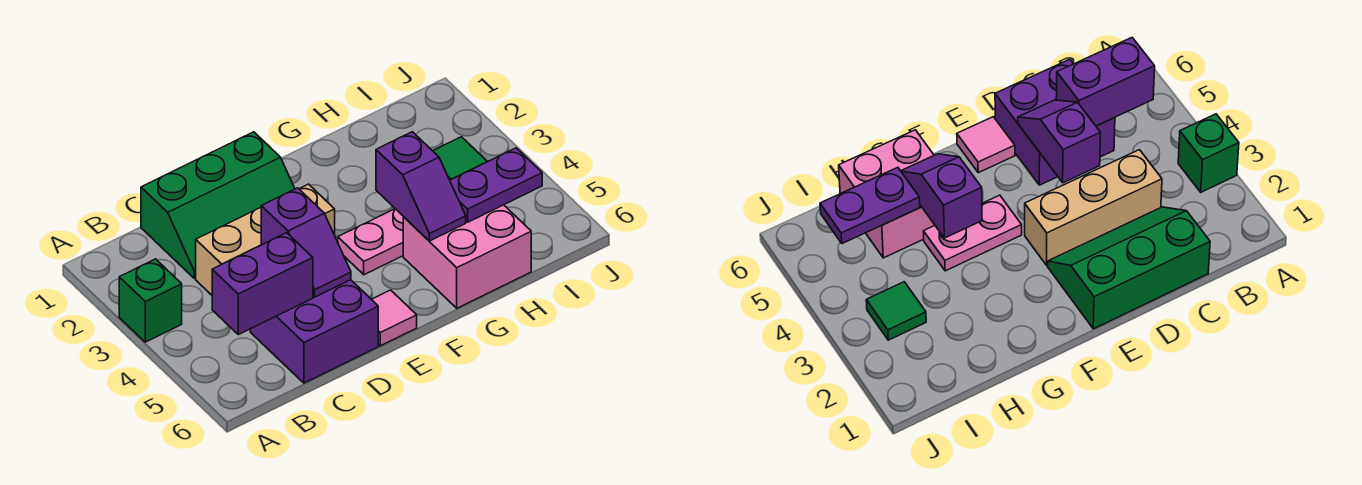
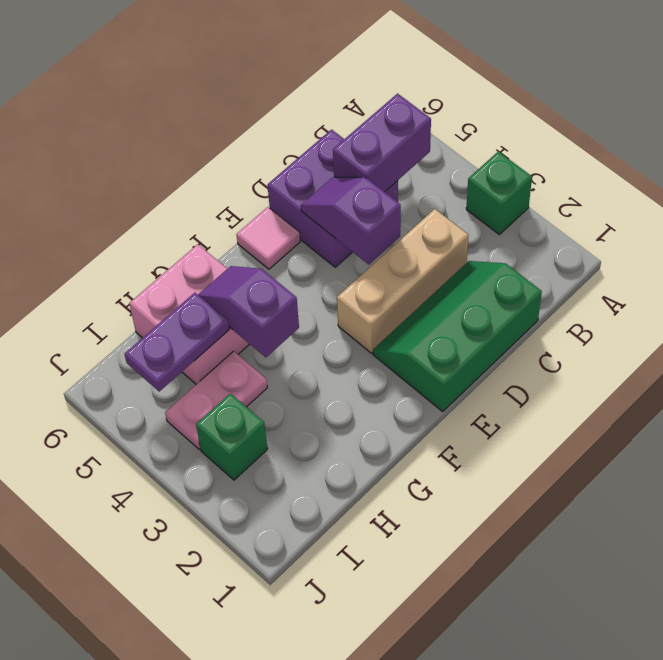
pink plate F4:G4 level 1 -> pink plate H4:I4 level 1
green tile I3 level 1 -> green brick I3 level 1

